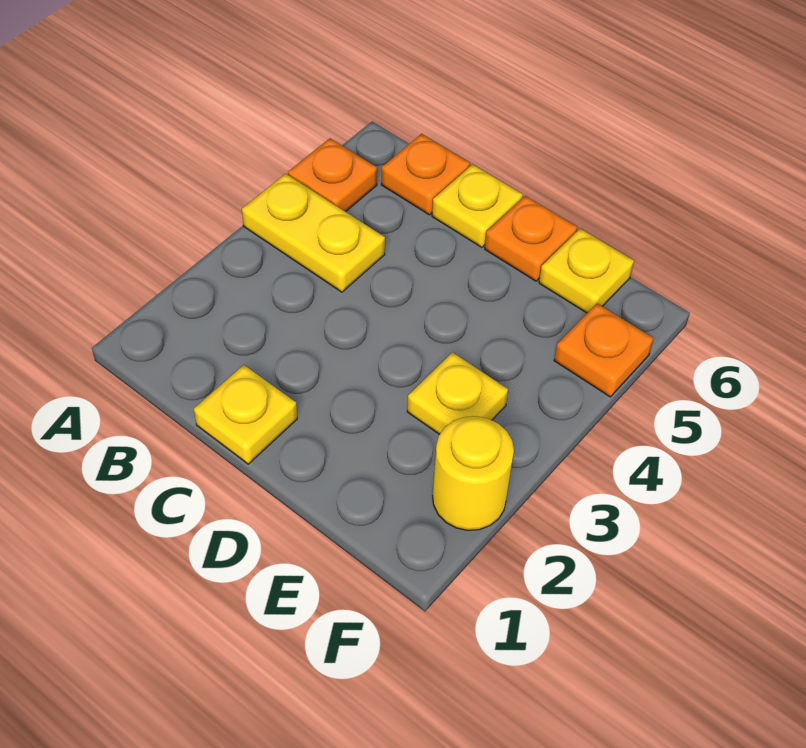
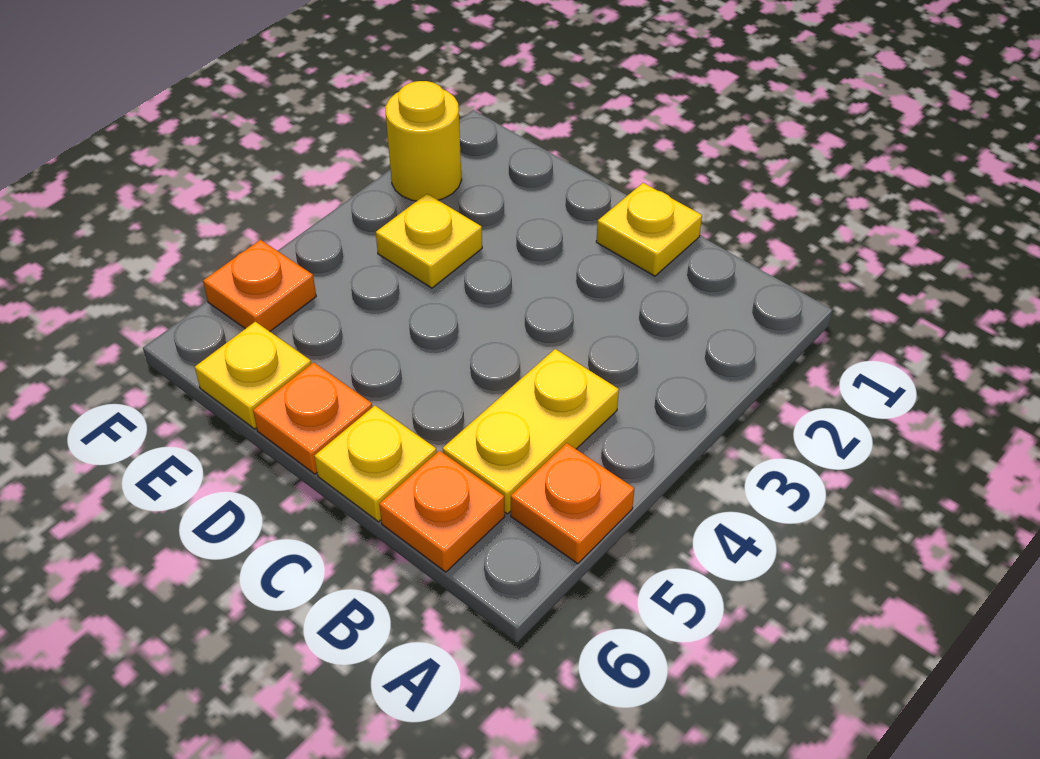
yellow plate A4:B4 level 1 -> yellow plate B4:B5 level 1

